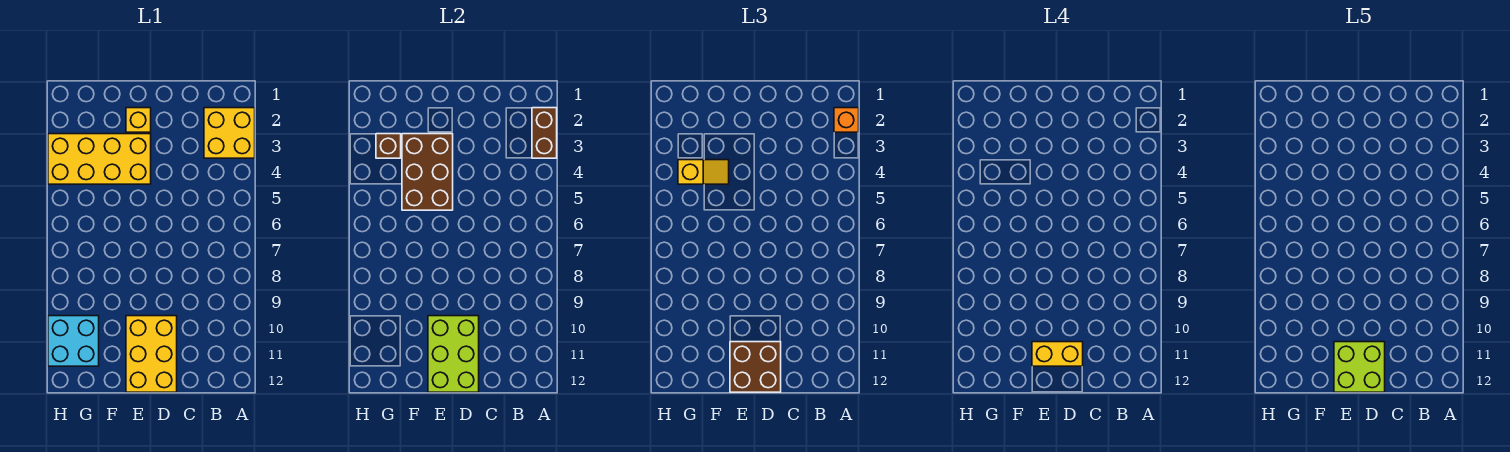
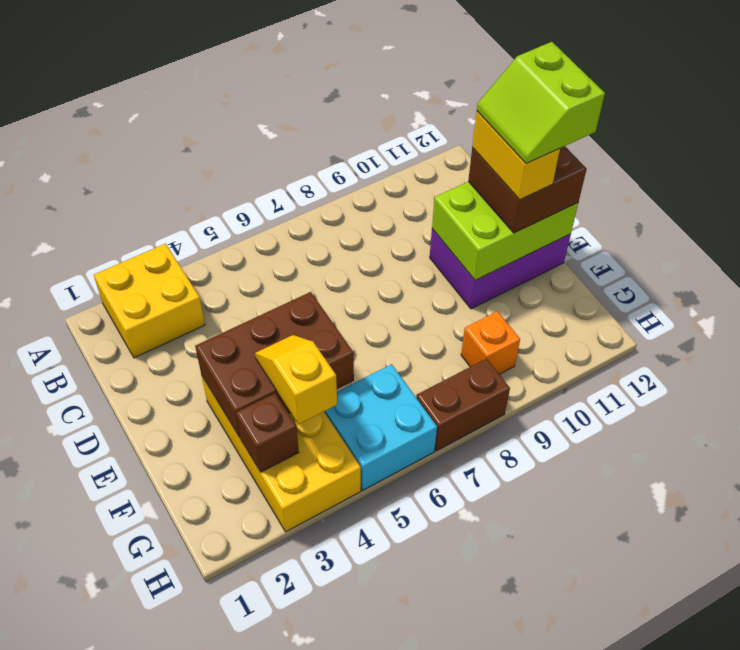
brown brick A2:A3 level 2 -> brown brick H7:H8 level 1
orange brick A2 level 3 -> orange brick G9 level 1
yellow brick D10:E12 level 1 -> purple brick D10:E12 level 1
lime brick D11:E12 level 5 -> lime slope D11:E12 level 5 top 12
yellow brick E2 level 1 -> none
cyan brick G10:H11 level 1 -> cyan brick G5:H6 level 1

